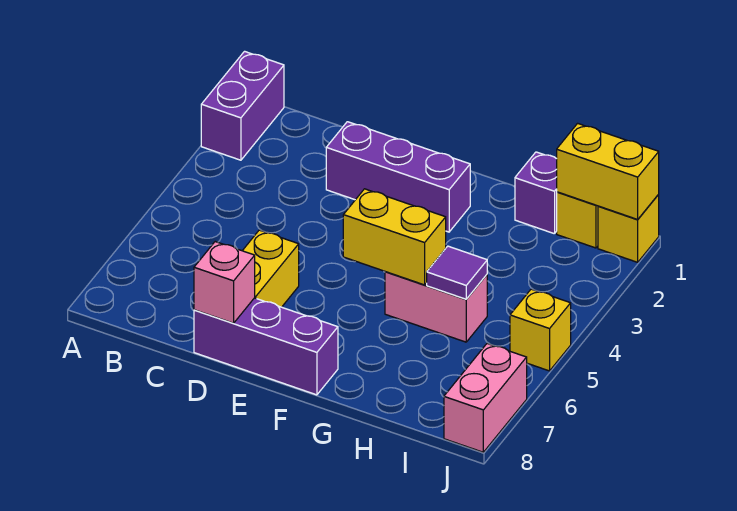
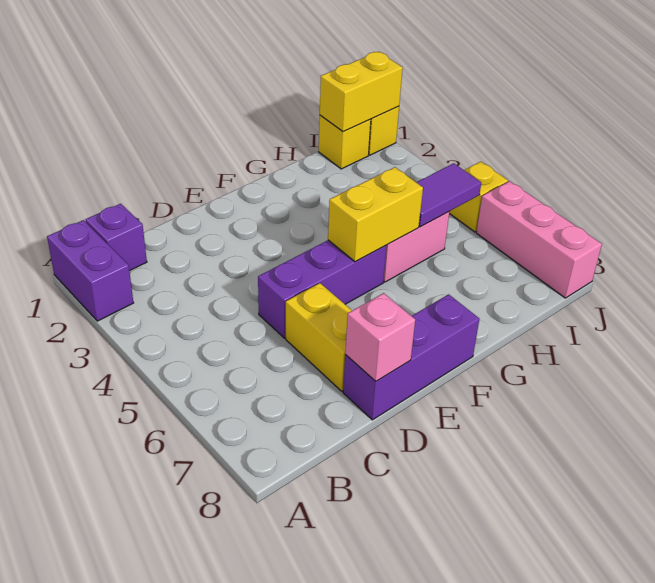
purple brick D2:F2 level 1 -> purple brick D5:F5 level 1
purple brick H1 level 1 -> purple brick B1 level 1
purple tile H5 level 2 -> purple tile H5:I5 level 2
pink brick J7:J8 level 1 -> pink brick J6:J8 level 1

